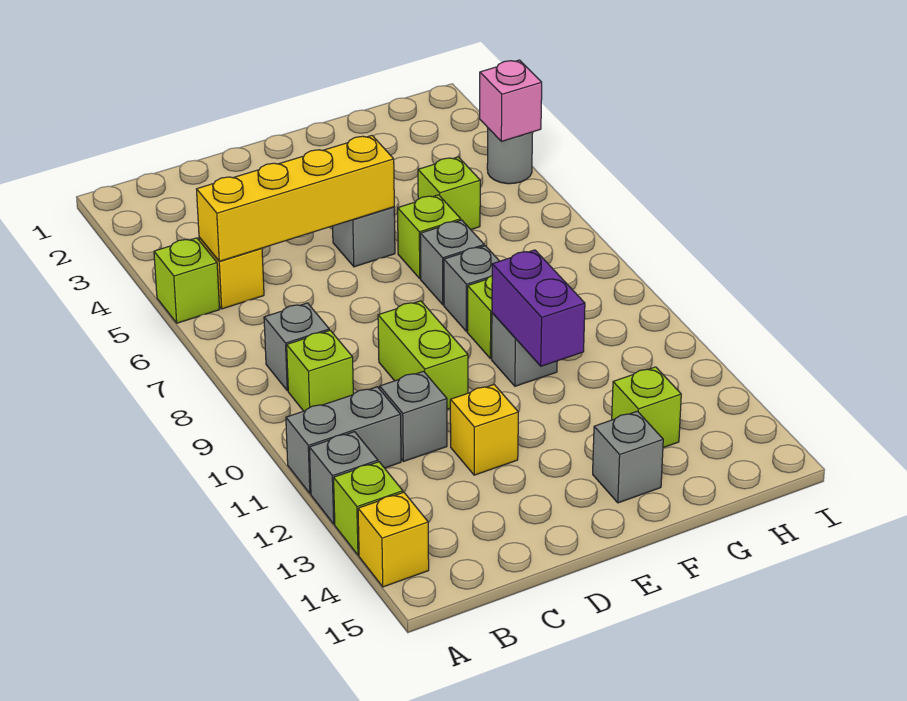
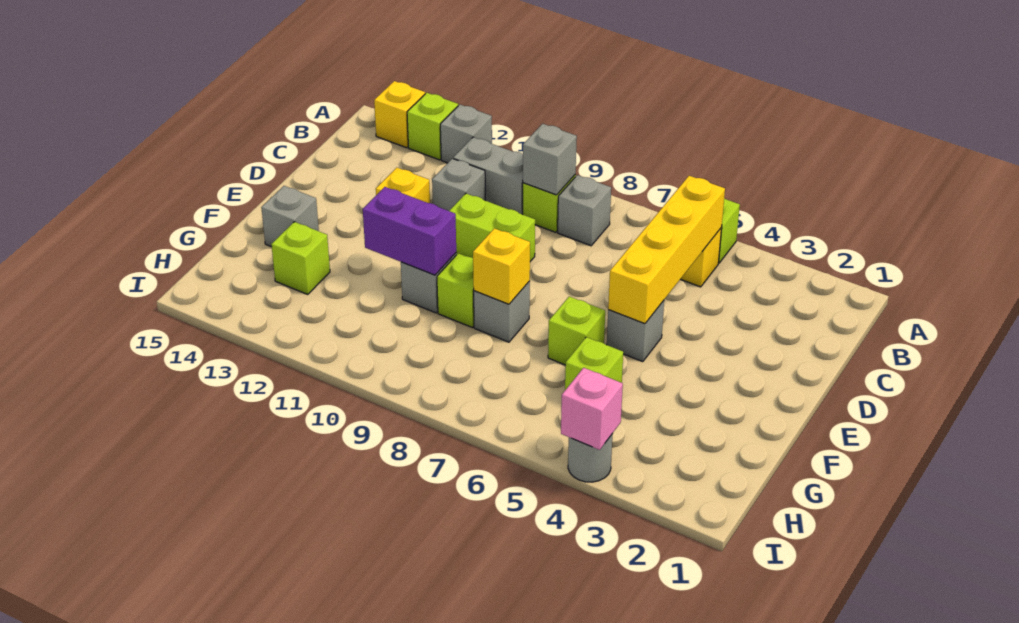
grey brick A11:B11 level 1 -> grey brick B10:B11 level 1
grey brick F7 level 1 -> grey brick B9 level 2
none -> yellow brick F8 level 2

